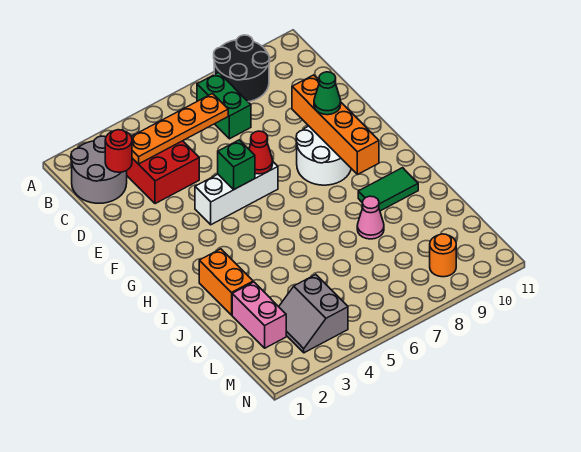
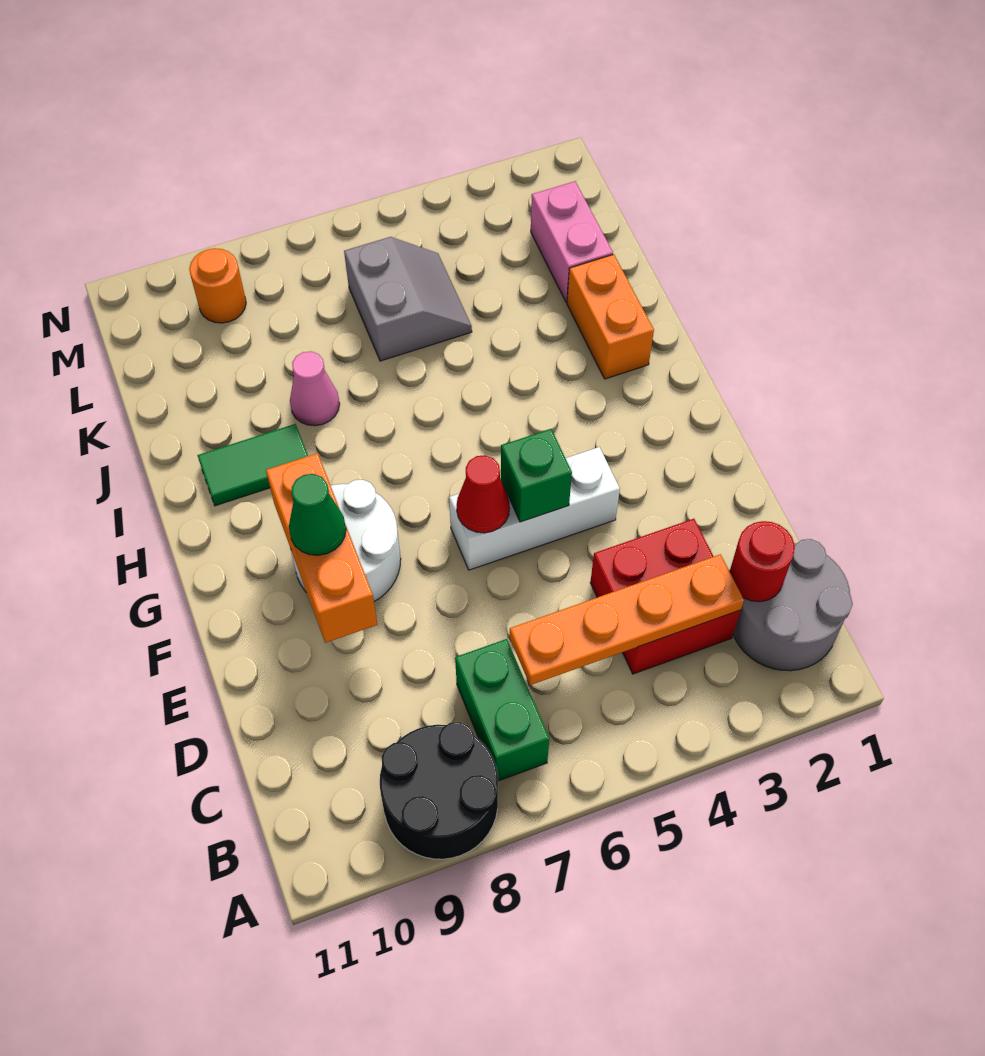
orange brick E9:H9 level 2 -> orange brick E9:G9 level 2
grey slope L3:M4 level 1 top 4 -> grey slope K5:L6 level 1 top 6

